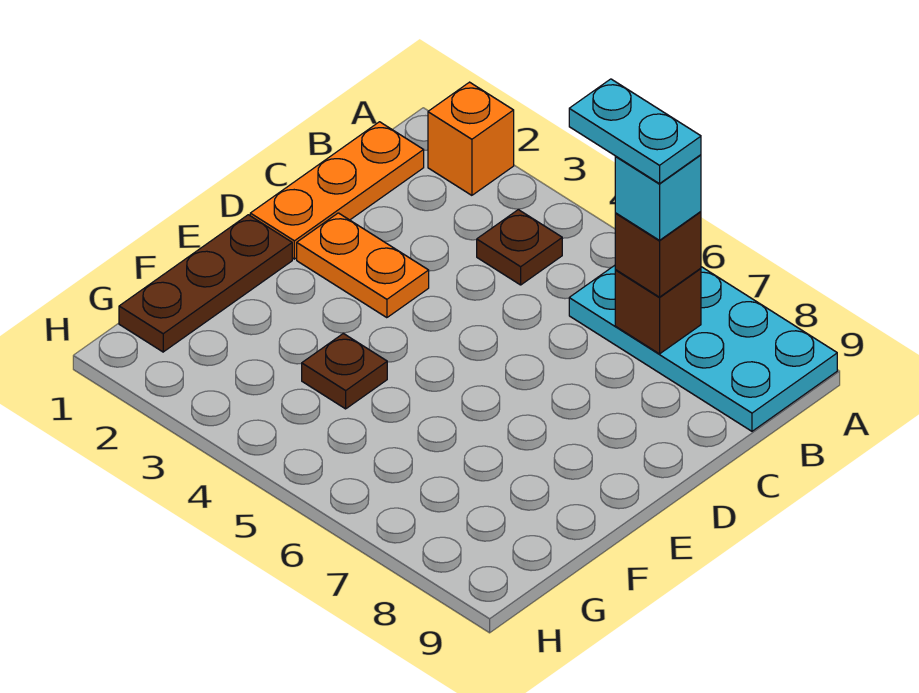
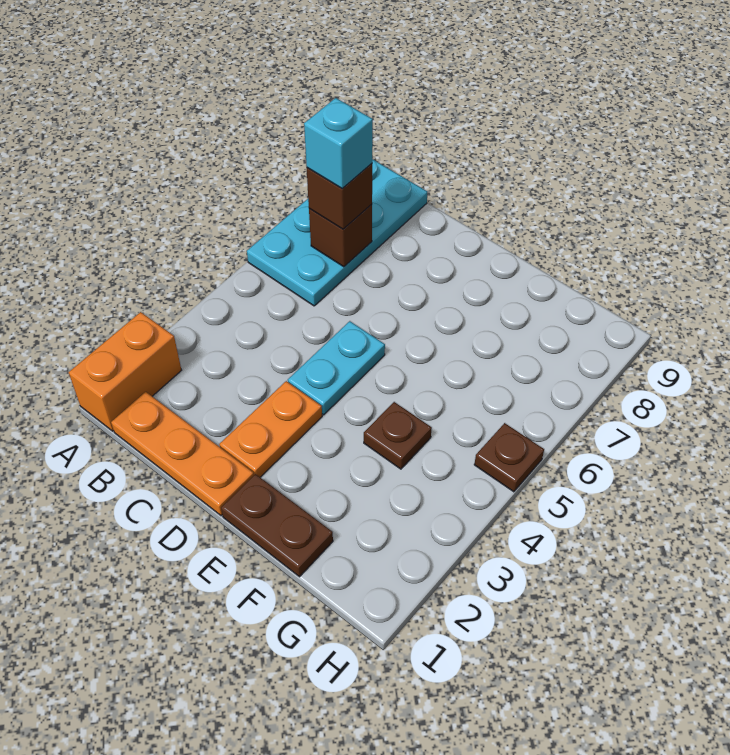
orange brick A2 level 1 -> orange brick A1:A2 level 1
brown plate B4 level 1 -> brown plate H5 level 1
cyan plate B6:B7 level 5 -> cyan plate D4:D5 level 1
brown plate E1:G1 level 1 -> brown plate E1:F1 level 1

